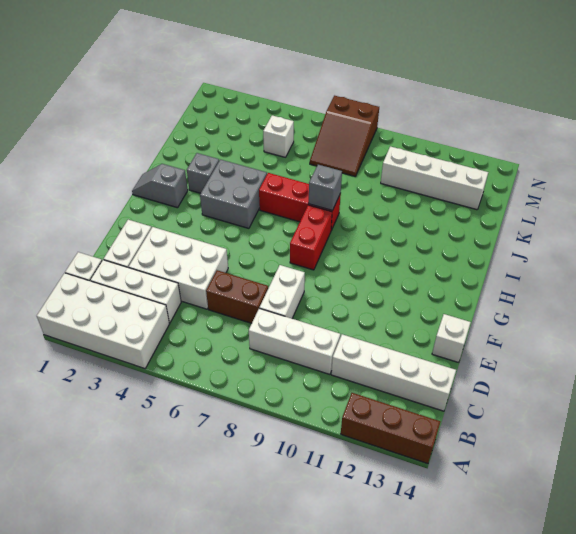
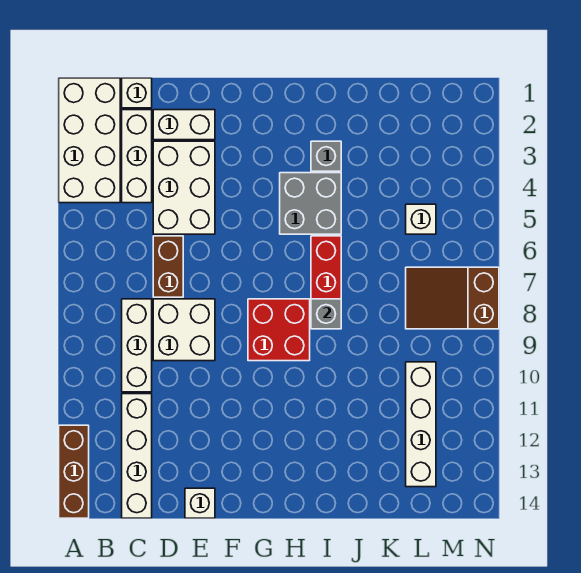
white brick D8:E8 level 1 -> white brick D8:E9 level 1
red brick G8:H8 level 1 -> red brick G8:H9 level 1
grey slope H1:H2 level 1 top 2 -> none

